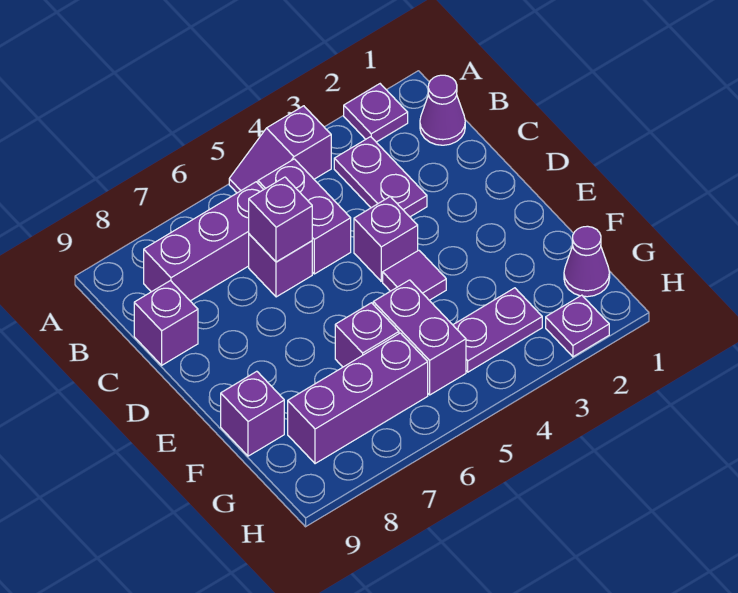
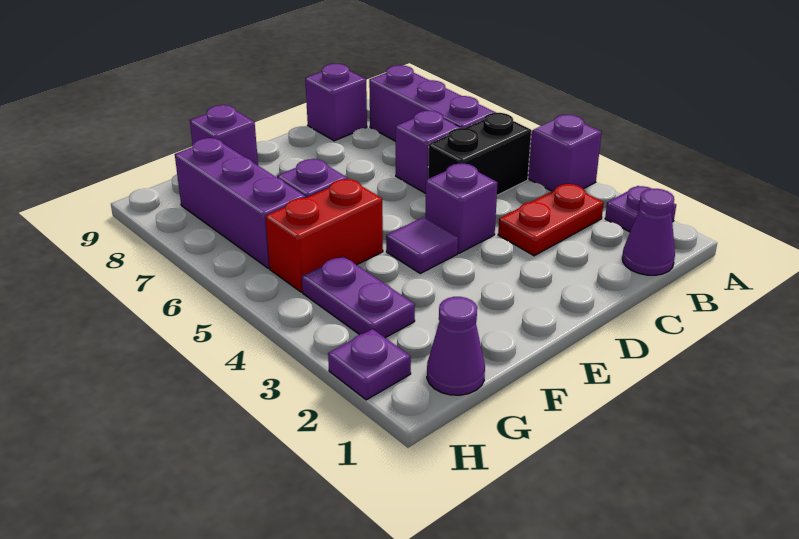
purple plate B3:C3 level 1 -> red plate B3:C3 level 1
purple brick B5:C5 level 1 -> black brick B5:C5 level 1
purple brick C6 level 2 -> none
purple brick F5:G5 level 1 -> red brick F5:G5 level 1

